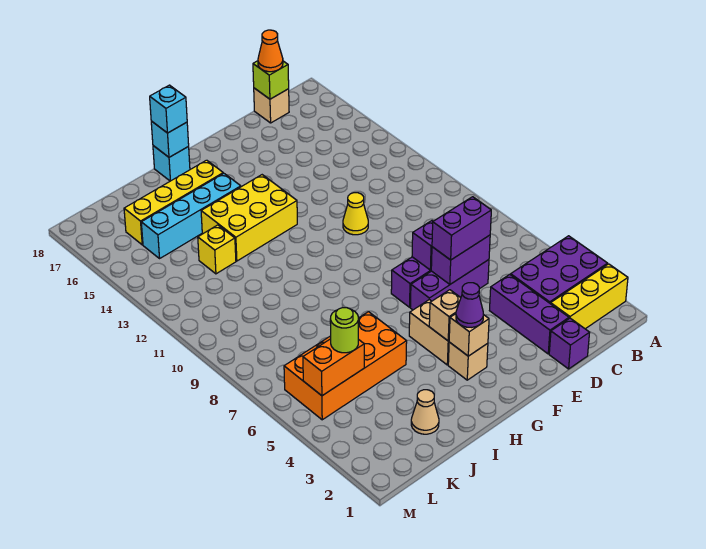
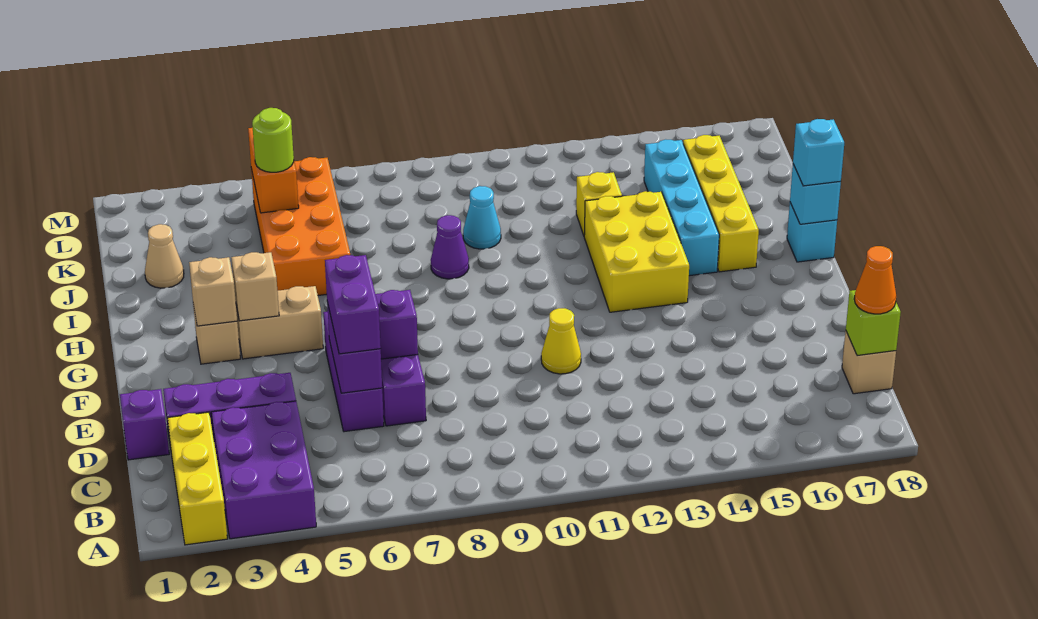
purple cone G3 level 3 -> purple cone I9 level 1
none -> cyan cone J10 level 1

